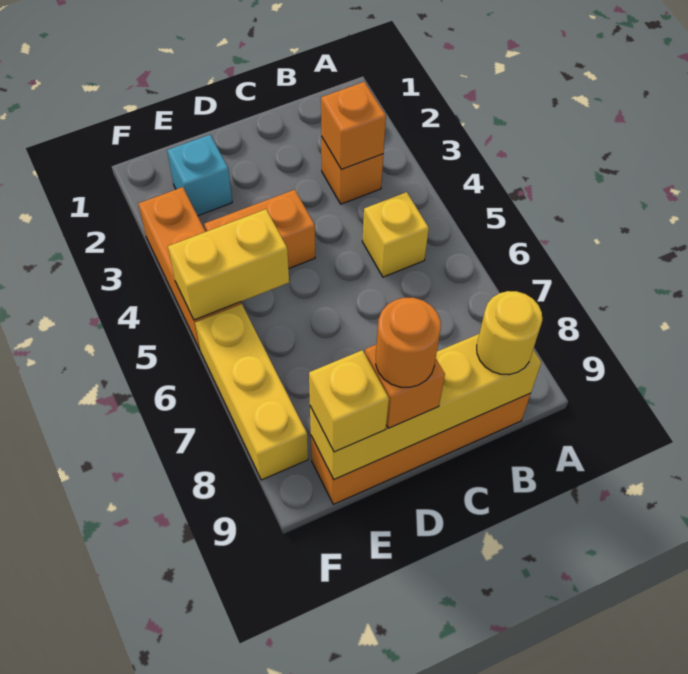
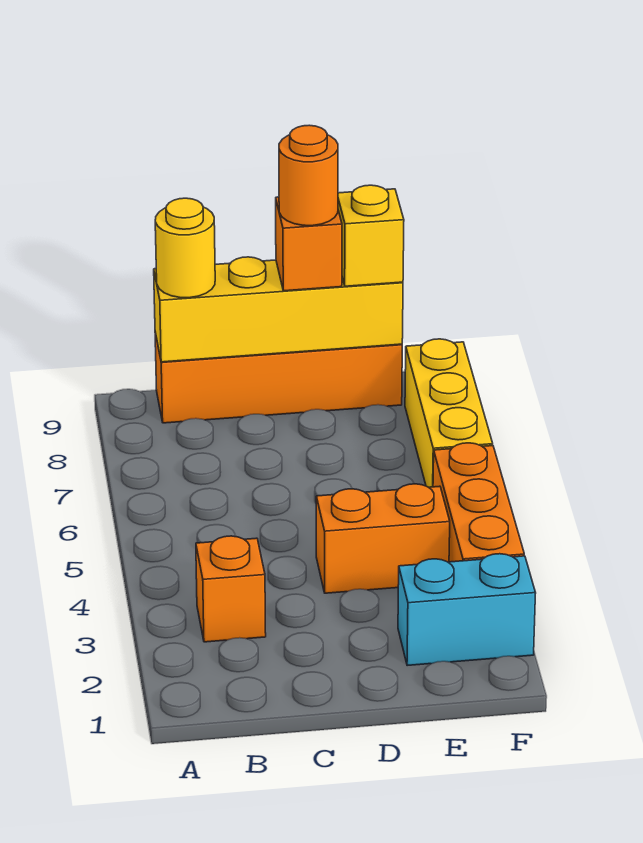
orange brick B3 level 2 -> none
yellow brick B5 level 1 -> none
cyan brick E2 level 1 -> cyan brick E2:F2 level 1
yellow brick E5:F5 level 2 -> none

